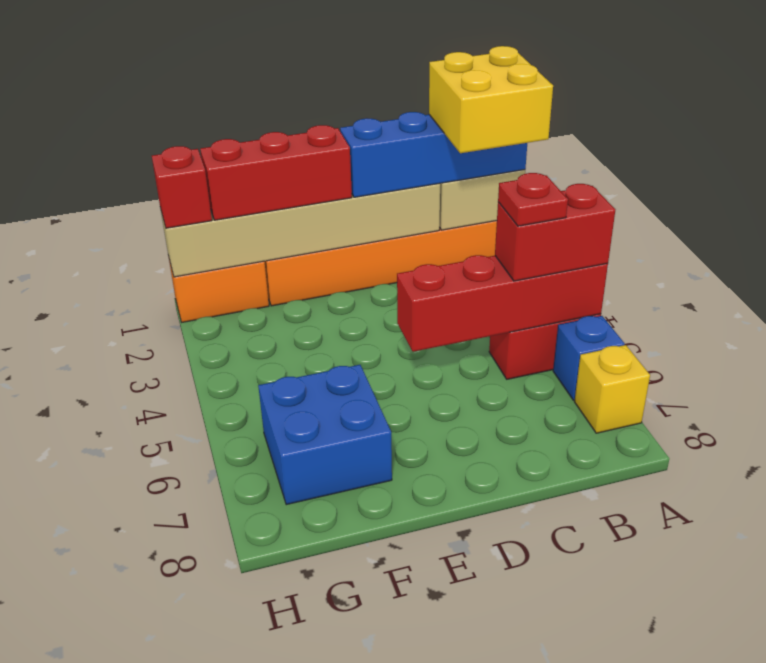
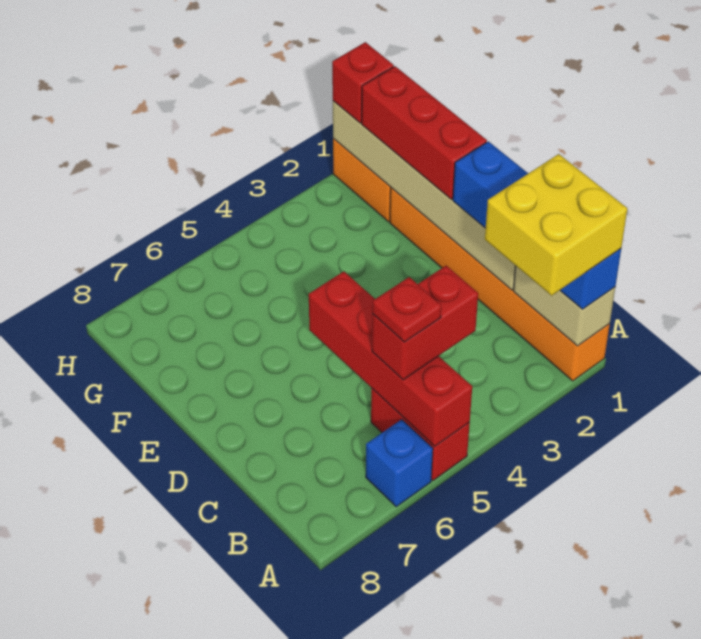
red brick A5:B5 level 3 -> red brick B4:B5 level 3
yellow brick A7 level 1 -> none
blue brick F6:G7 level 1 -> none

